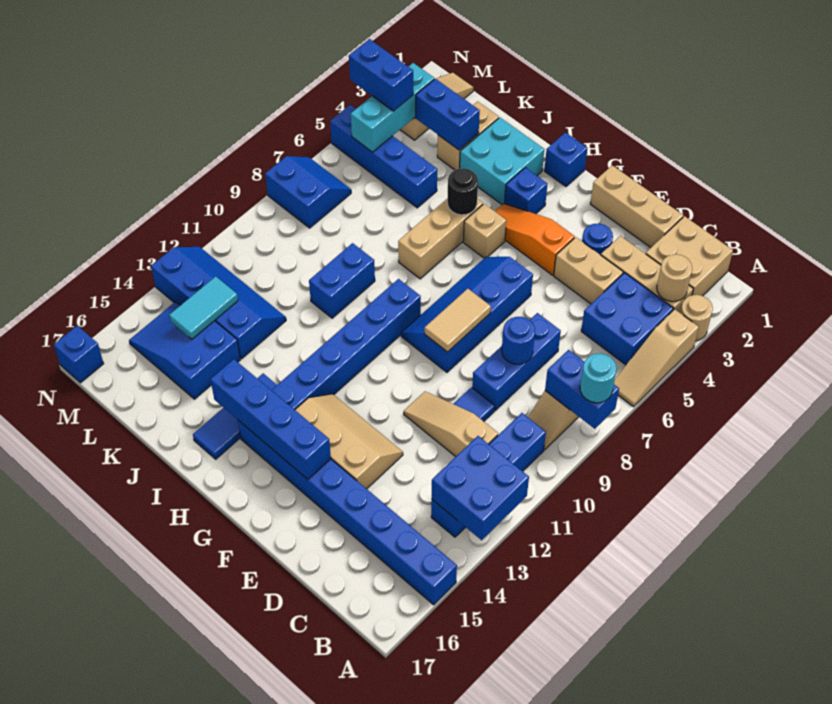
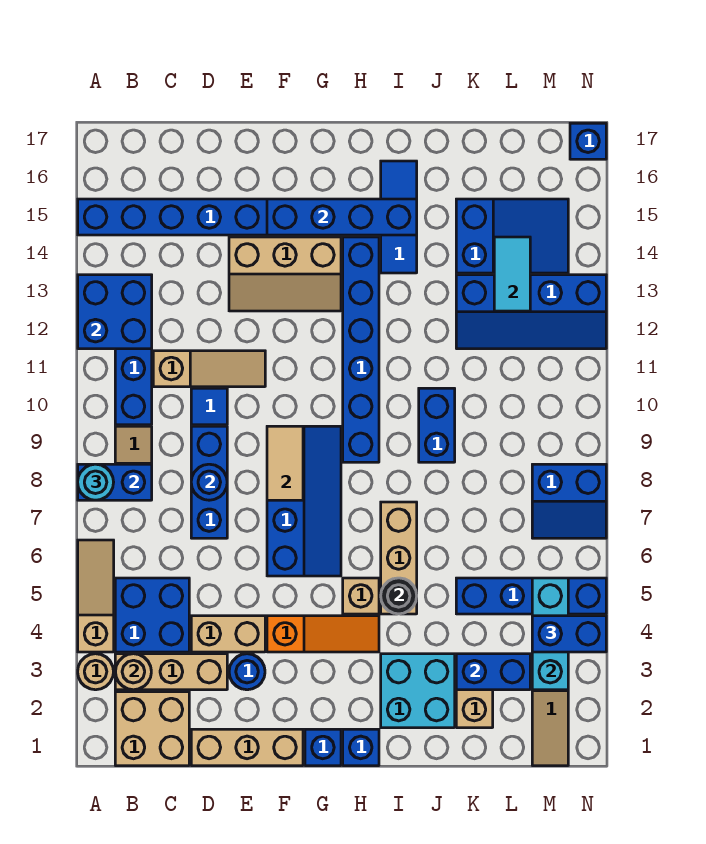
blue brick H3 level 1 -> blue brick G1 level 1

